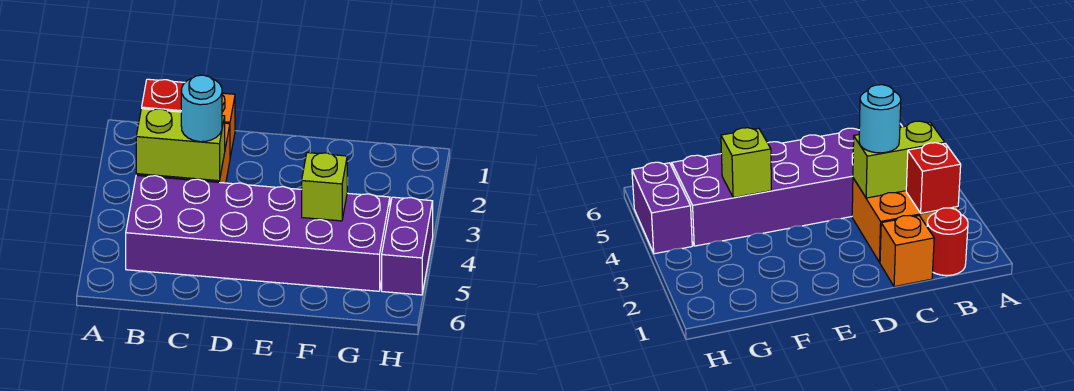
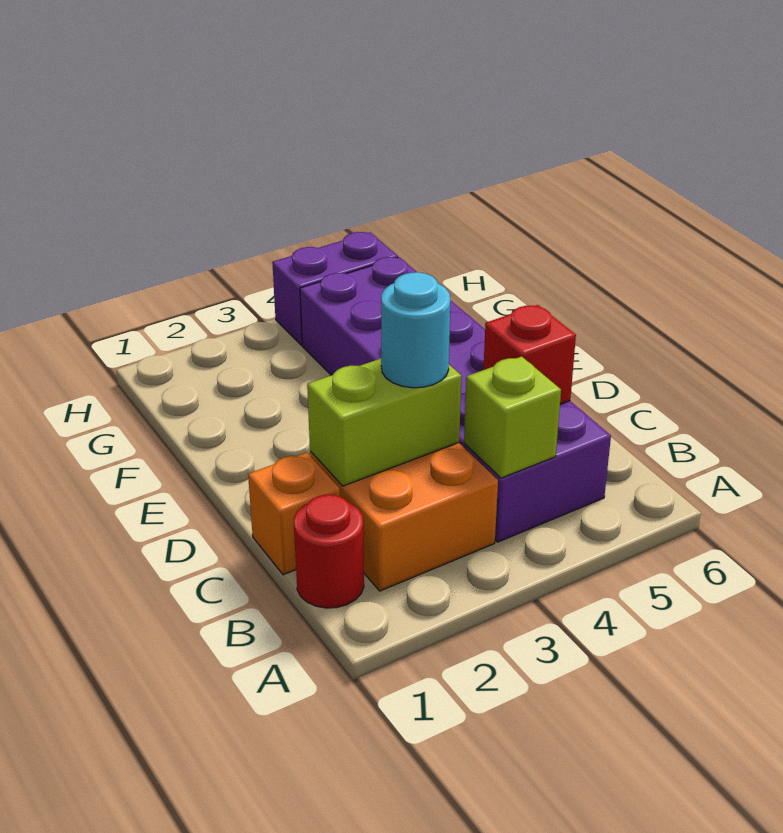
red brick B2 level 2 -> red brick C5 level 2
lime brick B3:C3 level 2 -> lime brick C2:C3 level 2
lime brick F4 level 2 -> lime brick B4 level 2

